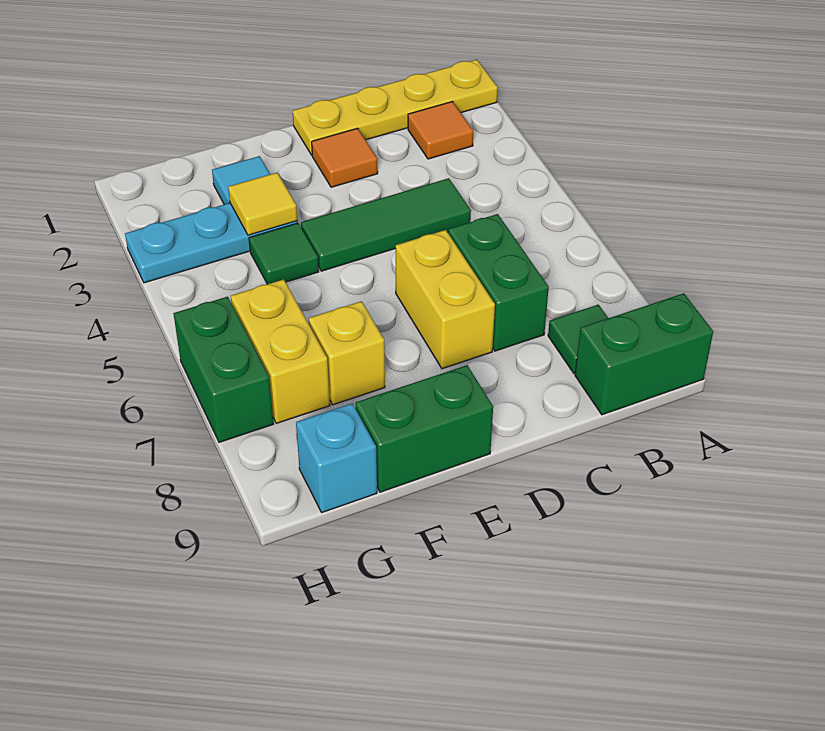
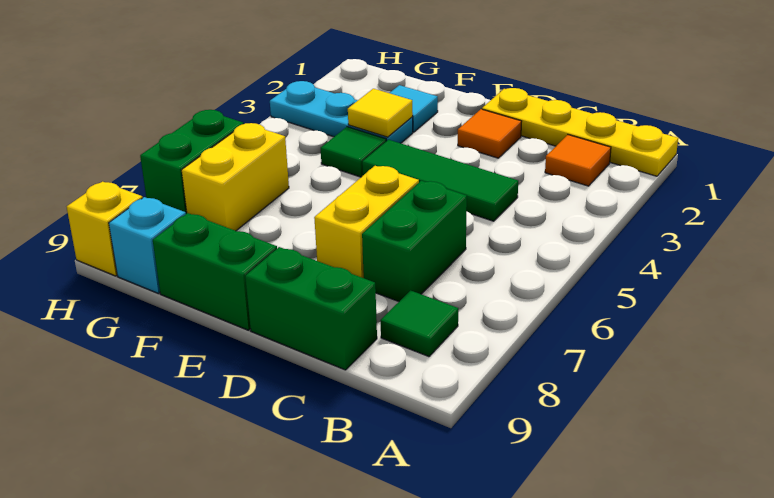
green brick A9:B9 level 1 -> green brick C9:D9 level 1
yellow brick F7 level 1 -> yellow brick H9 level 1

